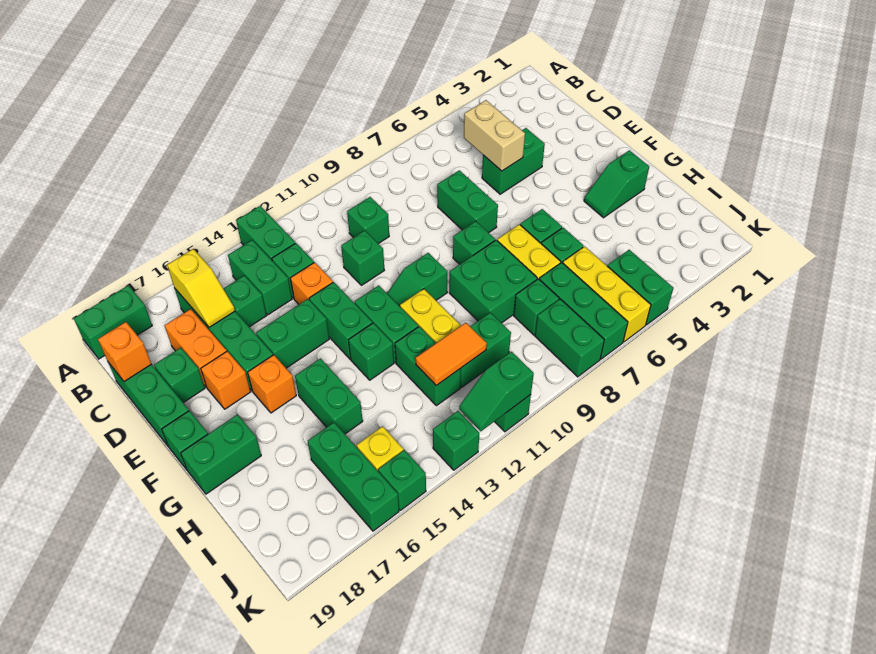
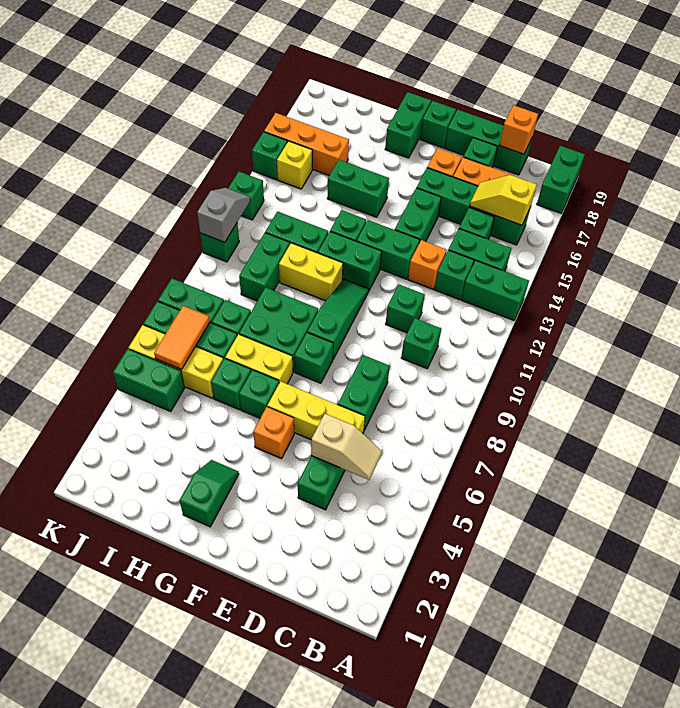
tan brick C5:D5 level 2 -> tan slope C5:D5 level 2 top D
none -> yellow brick D6:F6 level 1
green brick D7:E7 level 1 -> green brick D7:D8 level 1
green slope F10:F11 level 1 top 10 -> green slope F9:F11 level 1 top 9
orange brick F16 level 1 -> orange brick F5 level 1
orange tile I11:I12 level 2 -> orange tile J6:J7 level 2
green brick I16:K16 level 1 -> orange brick I16:K16 level 1
green slope K11:K12 level 2 top 11 -> grey slope K11:K12 level 2 top 11

